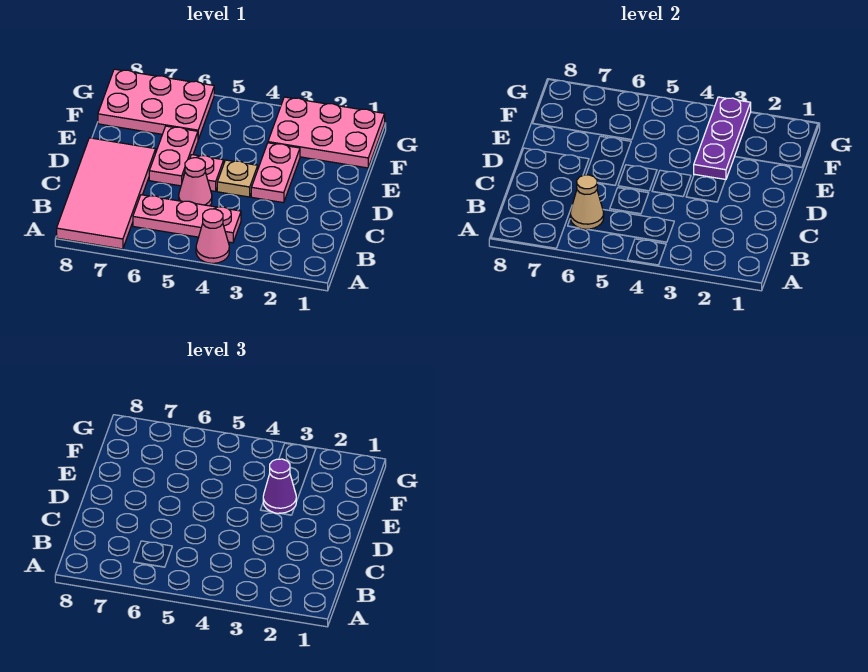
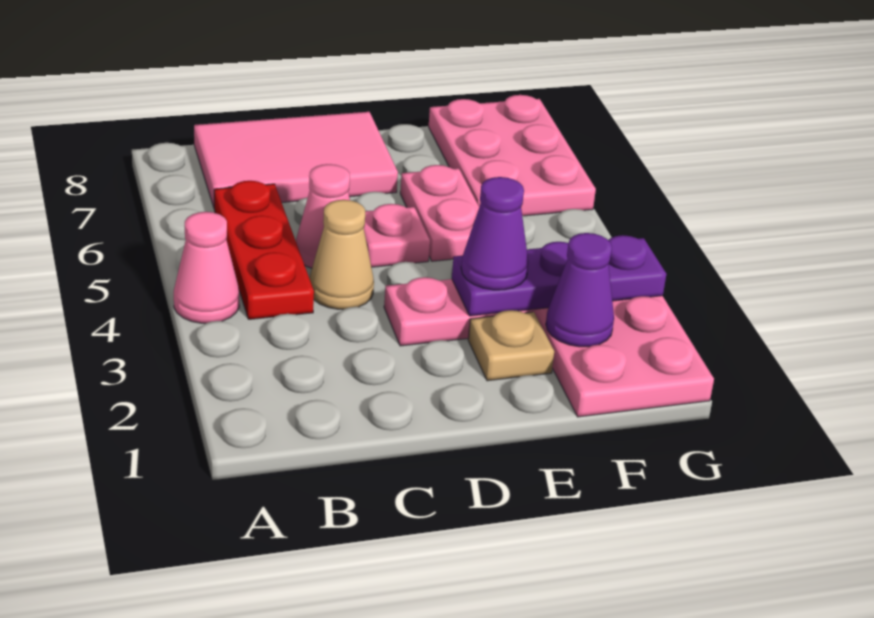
pink tile A7:D8 level 1 -> pink tile B7:D8 level 1
pink plate B4:B6 level 1 -> red plate B4:B6 level 1
tan cone B6 level 2 -> tan cone C4 level 1
tan plate D4 level 1 -> tan plate E2 level 1
pink plate D6:E6 level 1 -> pink plate E5:E6 level 1
none -> purple cone F2 level 2

